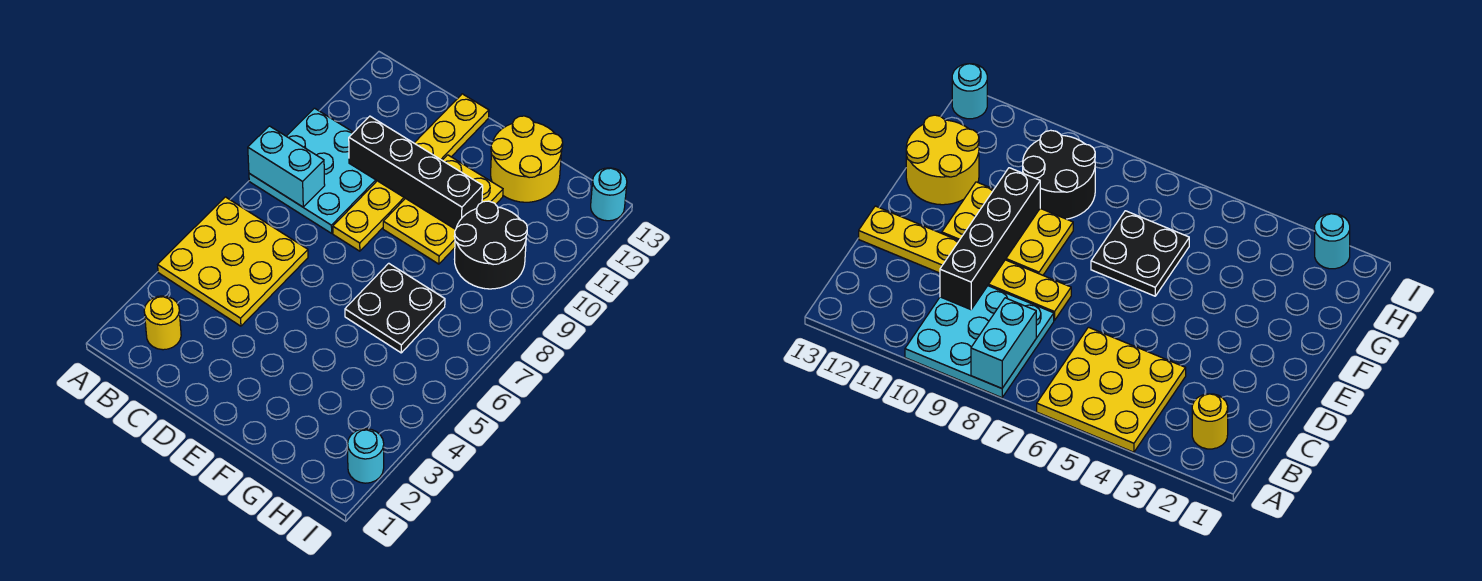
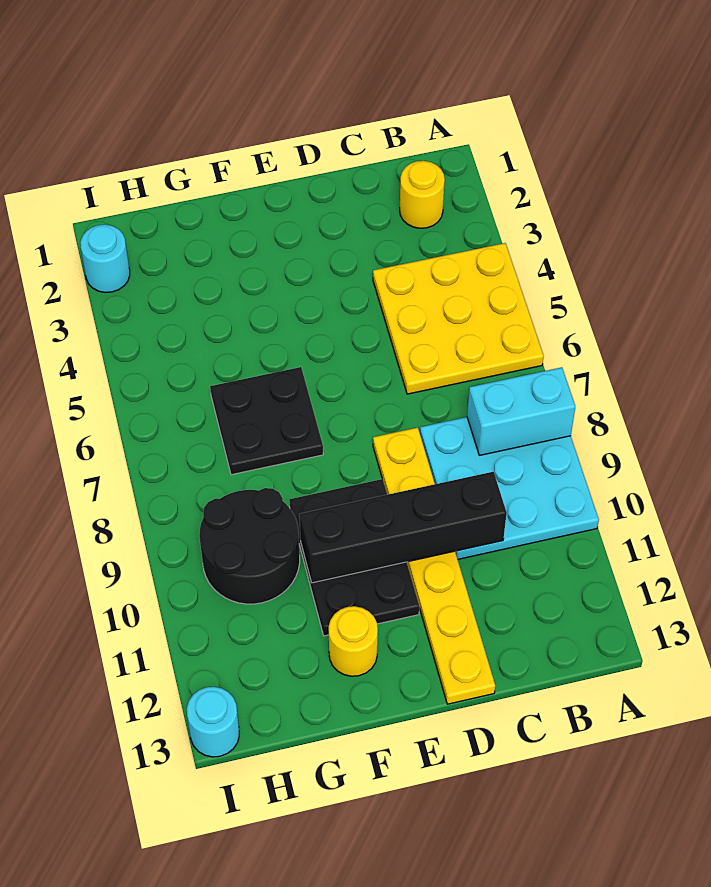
yellow plate E9:F11 level 1 -> black plate E9:F11 level 1
yellow round brick F12:G13 level 1 -> yellow round brick F12 level 1

